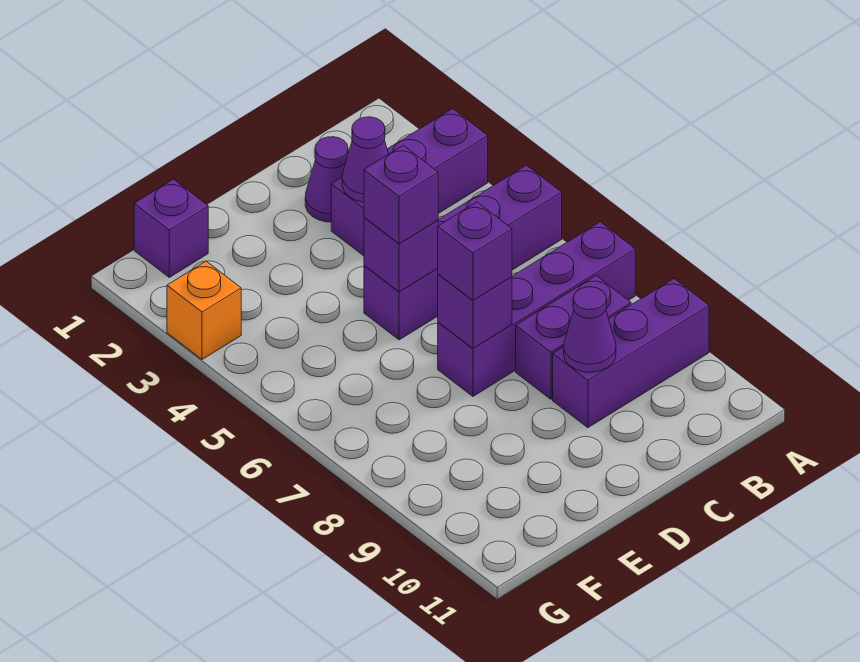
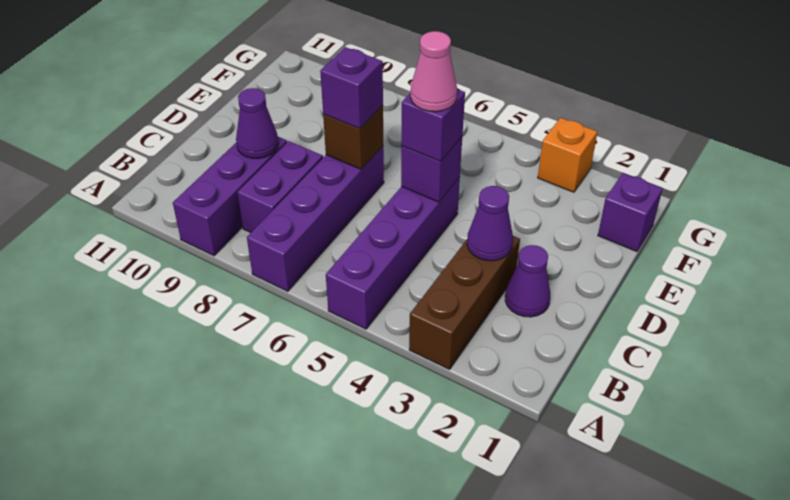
purple brick A3:C3 level 1 -> brown brick A3:C3 level 1
none -> pink cone D5 level 4
purple brick D7 level 2 -> brown brick D7 level 2

